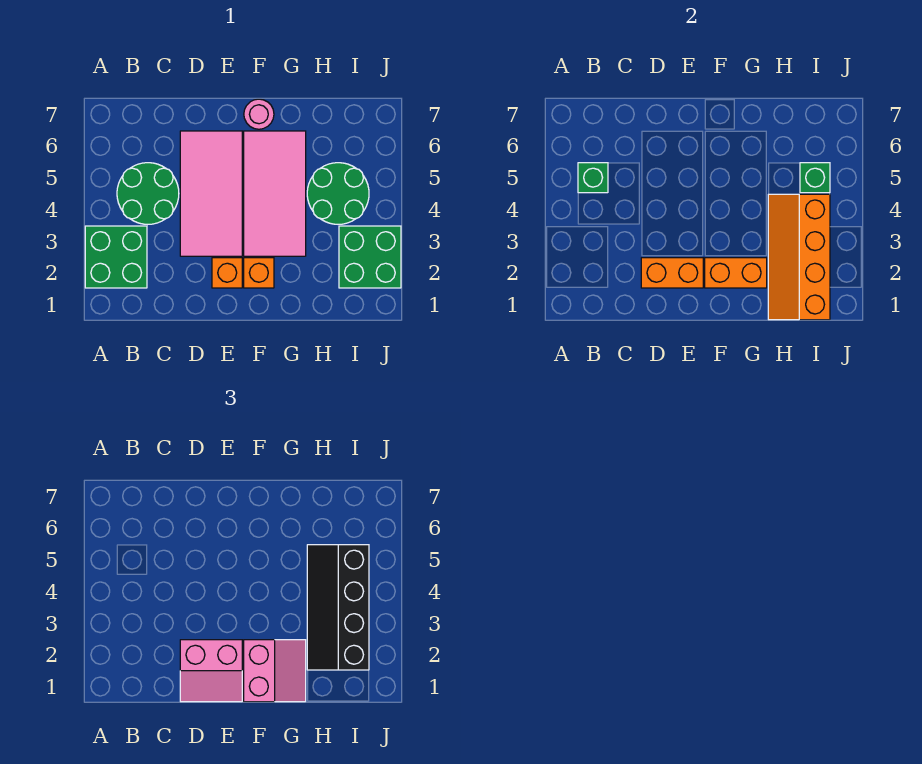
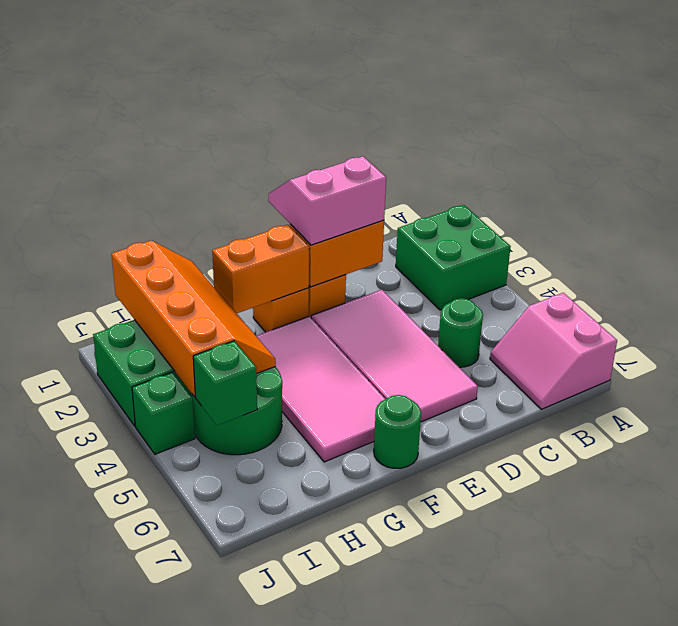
green round brick B4:C5 level 1 -> green round brick C5 level 1
green brick B5 level 2 -> green brick J4 level 1
pink slope F1:G2 level 3 top F -> pink slope A6:B7 level 1 top A
pink round brick F7 level 1 -> green round brick F7 level 1
black slope H2:I5 level 3 top I -> none

